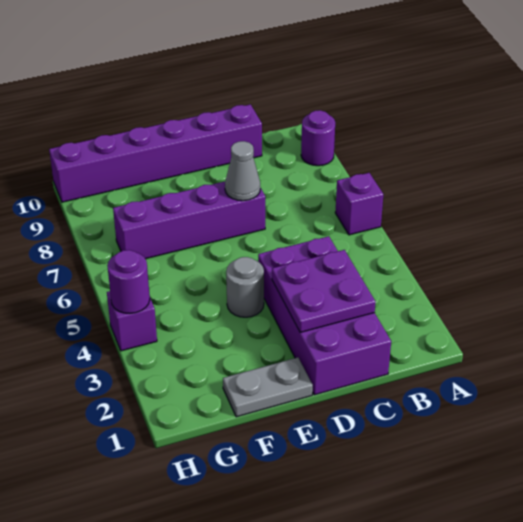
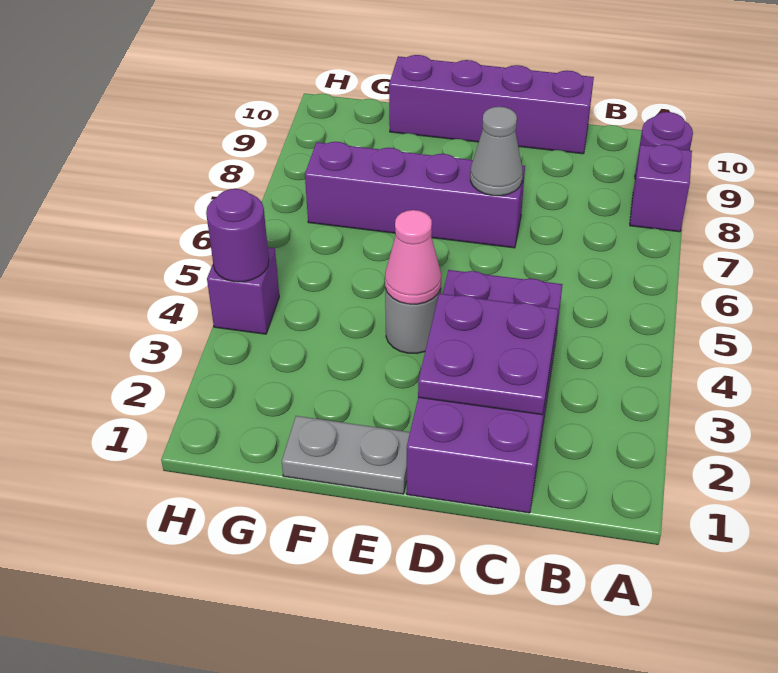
purple brick A6 level 1 -> purple brick A8 level 1
purple brick C10:H10 level 1 -> purple brick C10:F10 level 1
none -> pink cone E4 level 2

